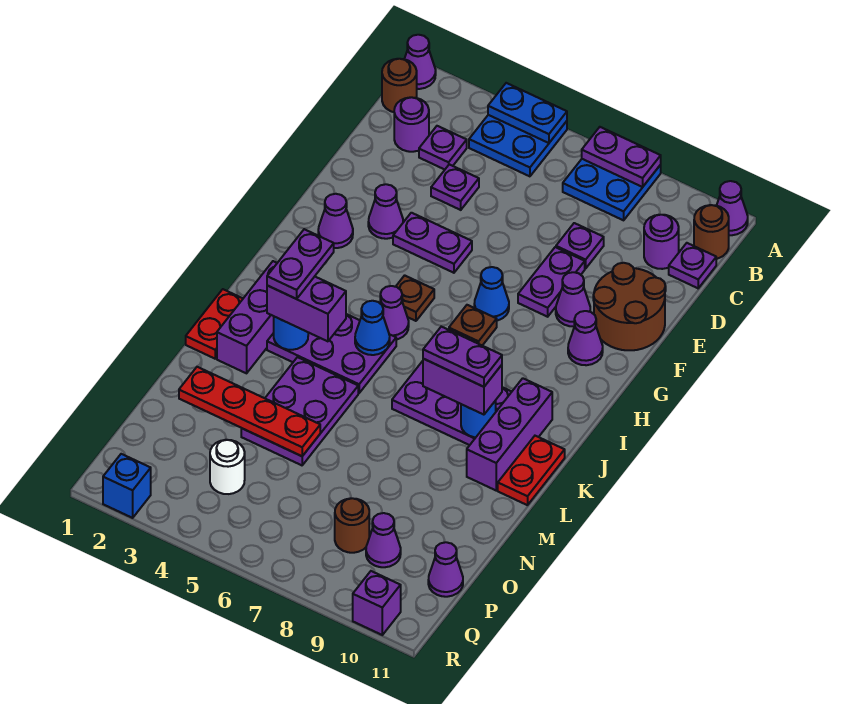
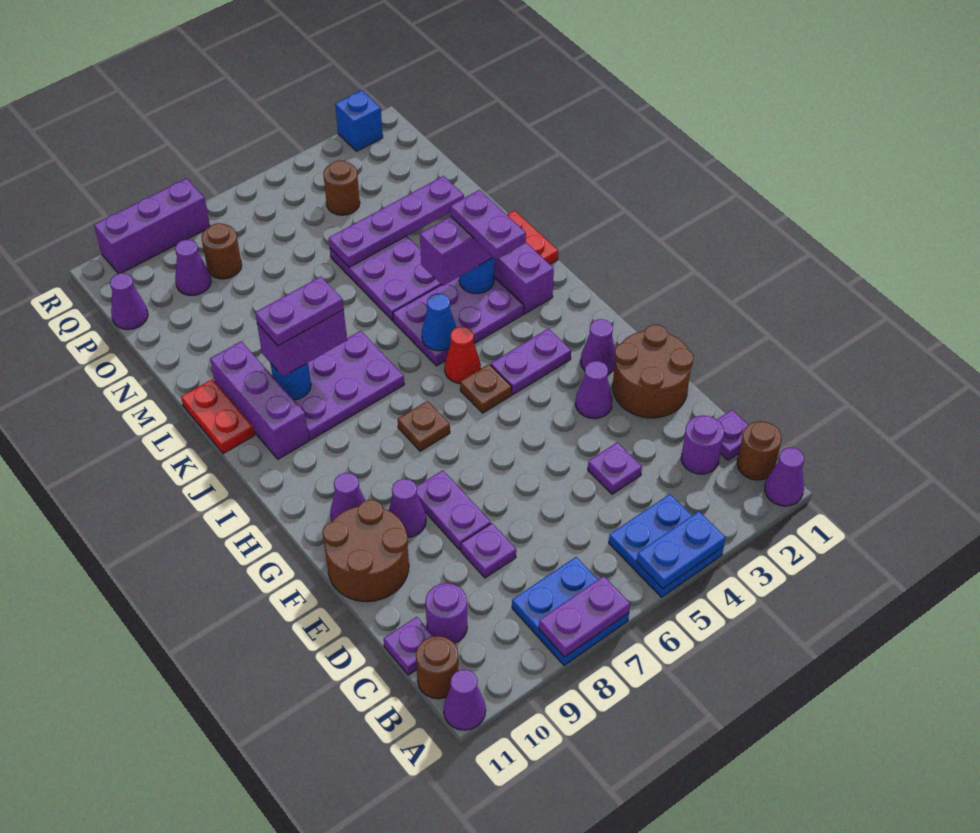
purple plate C3 level 1 -> purple plate C1 level 1
none -> brown round brick E1:F2 level 1
purple plate F4:F5 level 1 -> purple plate H3:H4 level 1
blue cone G7 level 1 -> none
purple cone I5 level 1 -> red cone I5 level 1
red plate N2:N5 level 2 -> purple plate N2:N5 level 2
white round brick P4 level 1 -> brown round brick P4 level 1
purple brick R10 level 1 -> purple brick R8:R10 level 1

